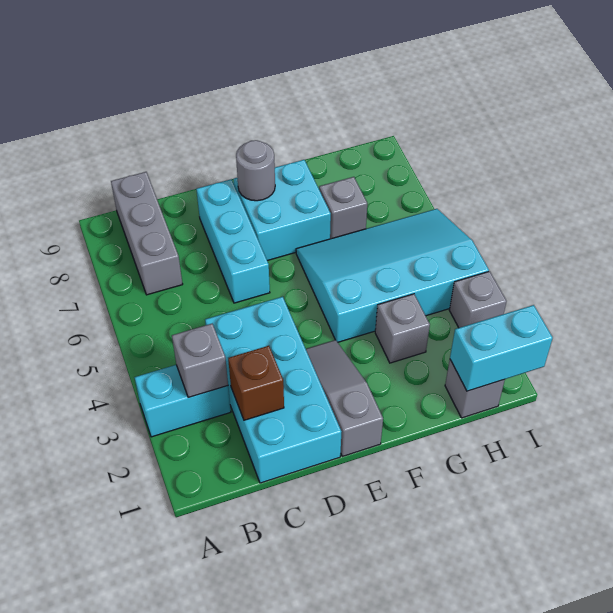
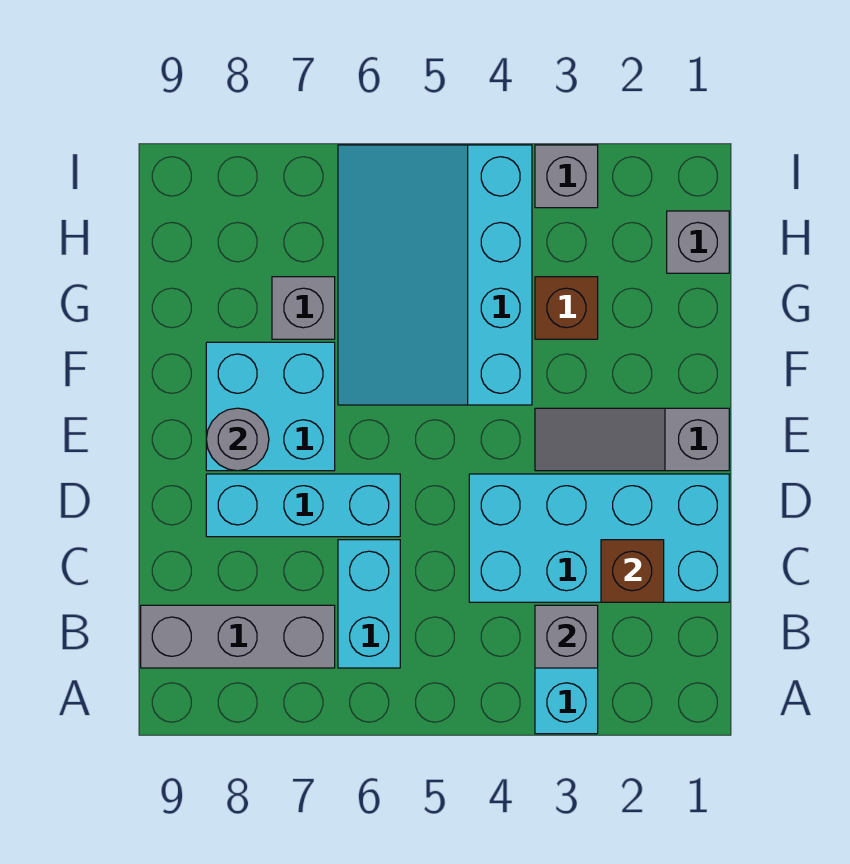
grey brick G3 level 1 -> brown brick G3 level 1
cyan brick H1:I1 level 2 -> cyan brick B6:C6 level 1

